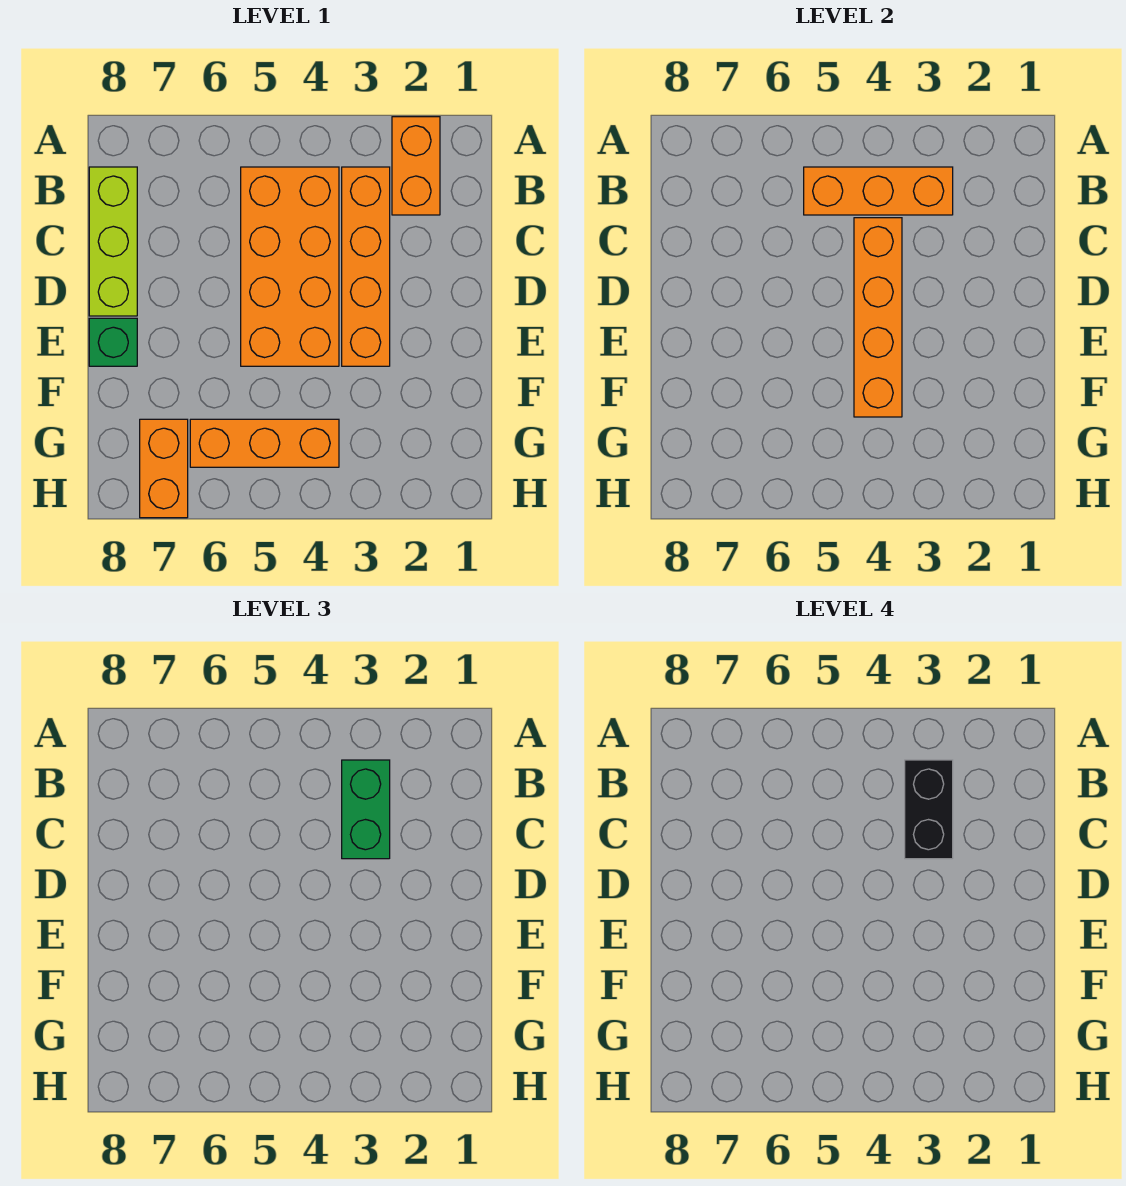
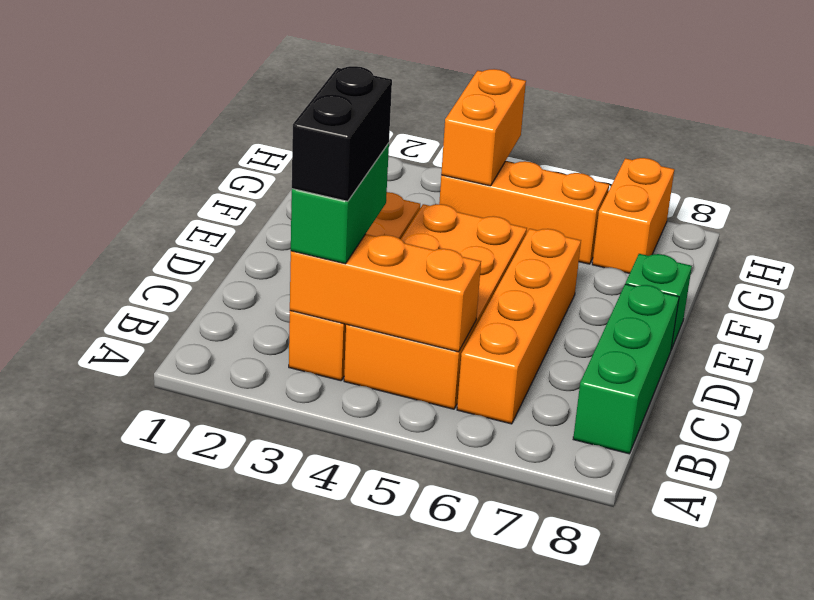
orange brick A2:B2 level 1 -> orange brick G4:H4 level 2
lime brick B8:D8 level 1 -> green brick B8:D8 level 1
orange brick C4:F4 level 2 -> orange brick B6:E6 level 1

